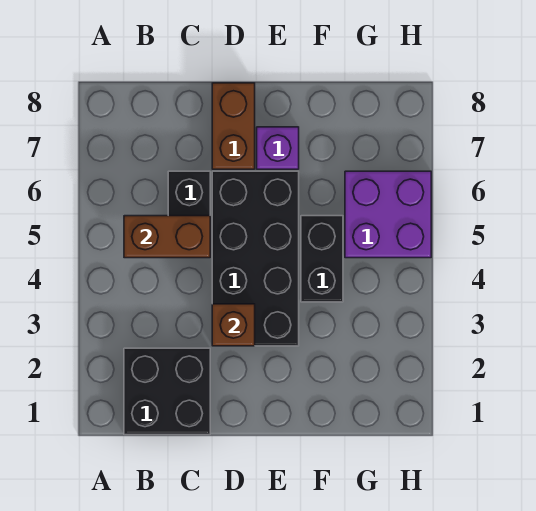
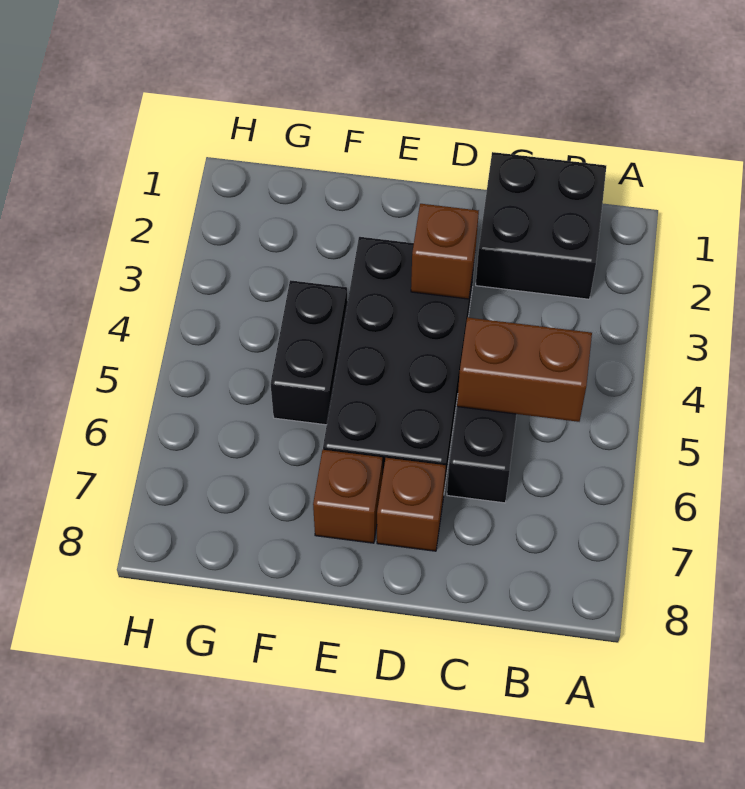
brown brick D7:D8 level 1 -> brown brick D7 level 1
purple brick E7 level 1 -> brown brick E7 level 1
purple brick G5:H6 level 1 -> none

